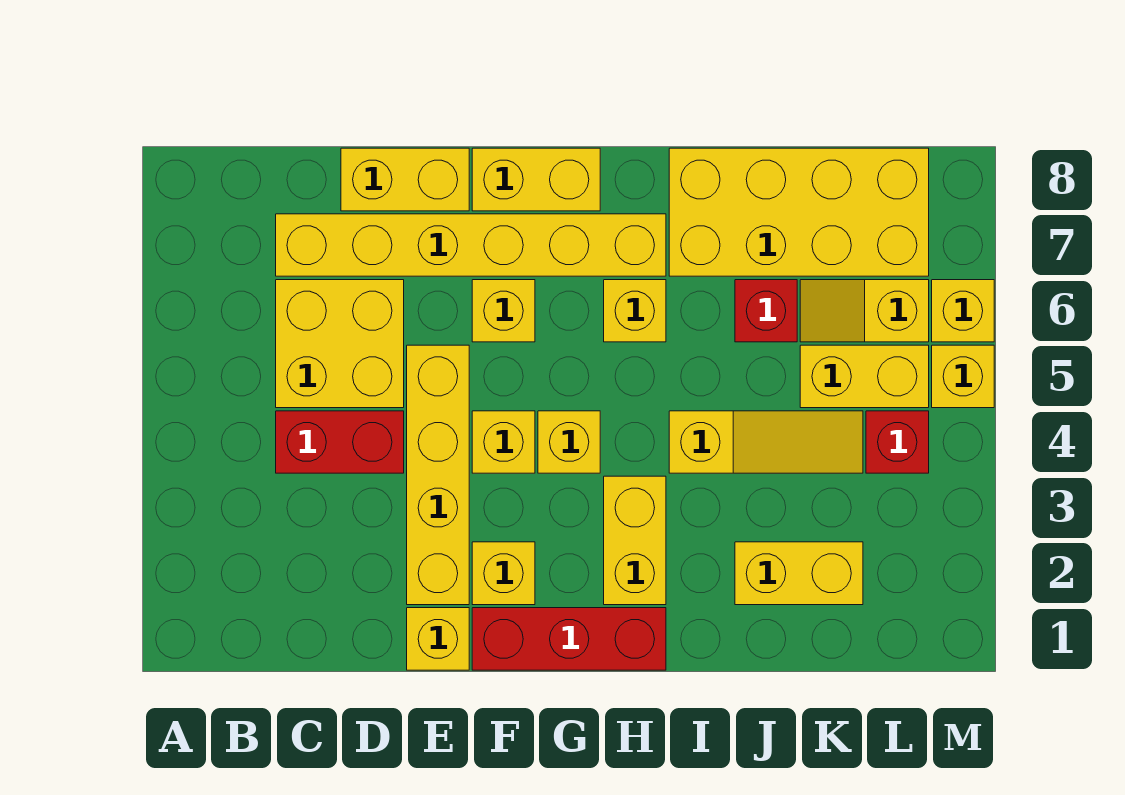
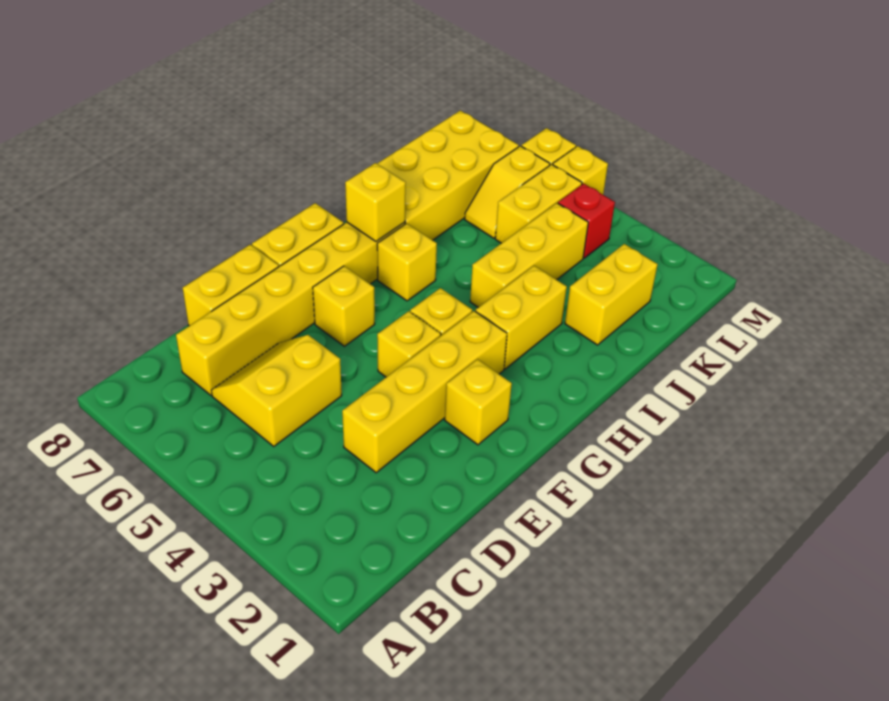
red brick C4:D4 level 1 -> none
yellow brick C5:D6 level 1 -> yellow slope C5:D6 level 1 top 5
yellow brick E1 level 1 -> yellow brick H7 level 2
yellow brick E2:E5 level 1 -> yellow brick D3:G3 level 1
red brick F1:H1 level 1 -> none
yellow brick H2:H3 level 1 -> yellow brick H3:I3 level 1
yellow slope I4:K4 level 1 top I -> yellow brick I4:K4 level 1
red brick J6 level 1 -> none

